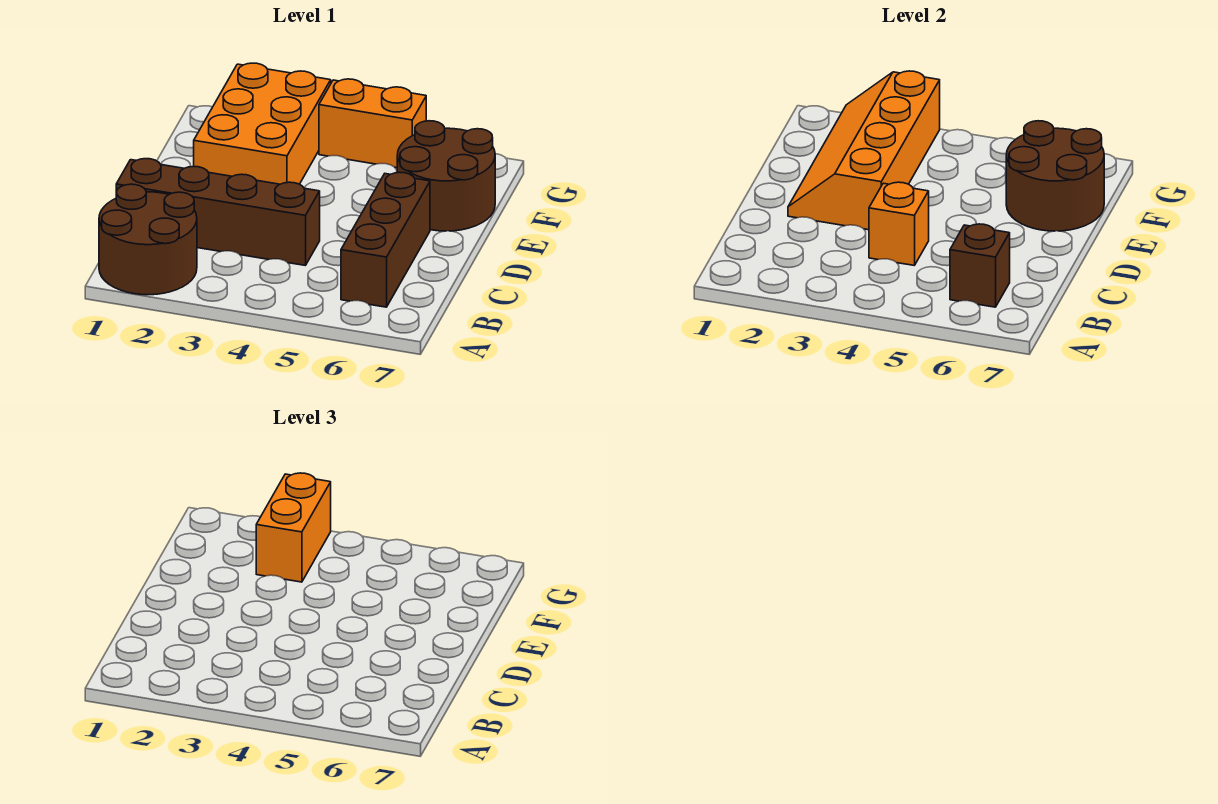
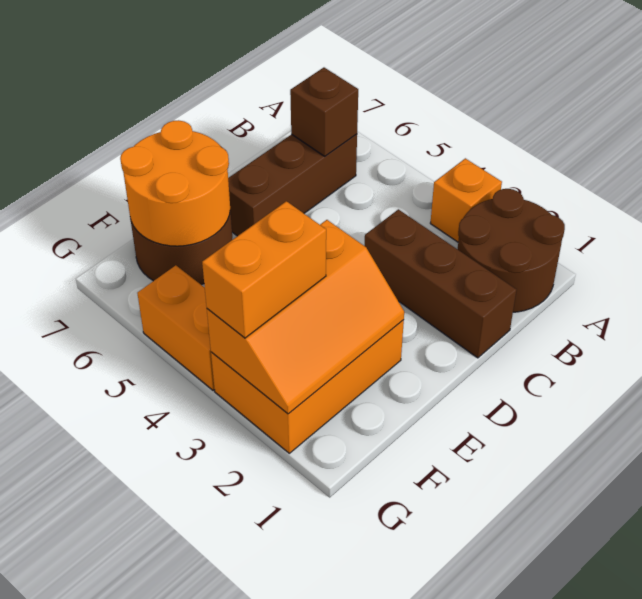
brown brick C1:C4 level 1 -> brown brick C1:C3 level 1
orange brick C4 level 2 -> orange brick A3 level 1
orange slope D2:G3 level 2 top 3 -> orange slope E2:G3 level 2 top 3
brown round brick E6:F7 level 2 -> orange round brick E6:F7 level 2

